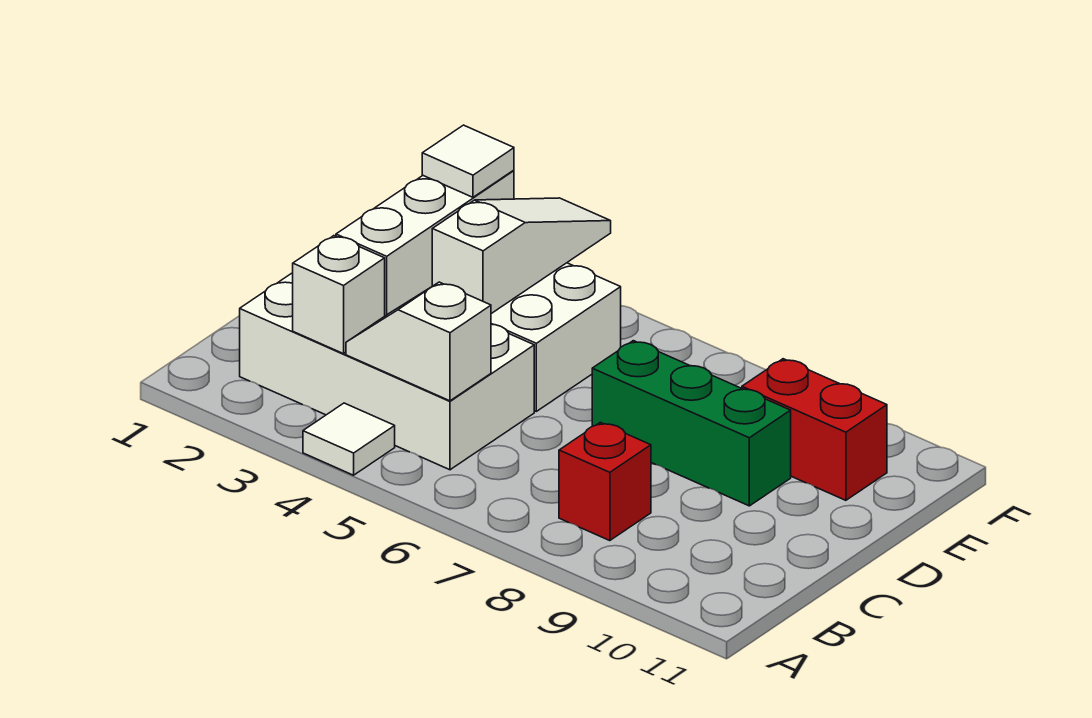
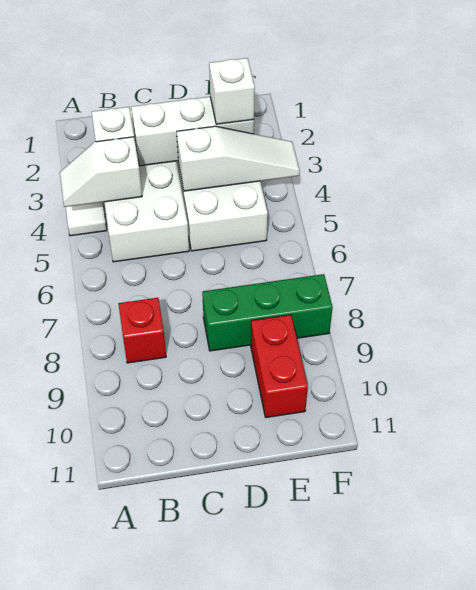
white slope B4:B5 level 2 top 5 -> white slope A4:B4 level 2 top B
green brick D7:D9 level 1 -> green brick D8:F8 level 1
white tile E3 level 3 -> white brick E3 level 3

